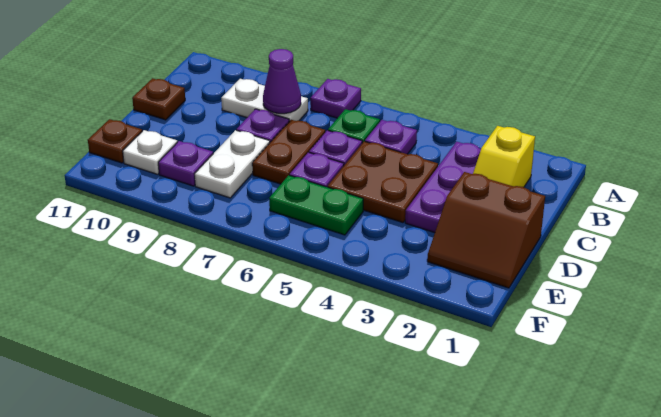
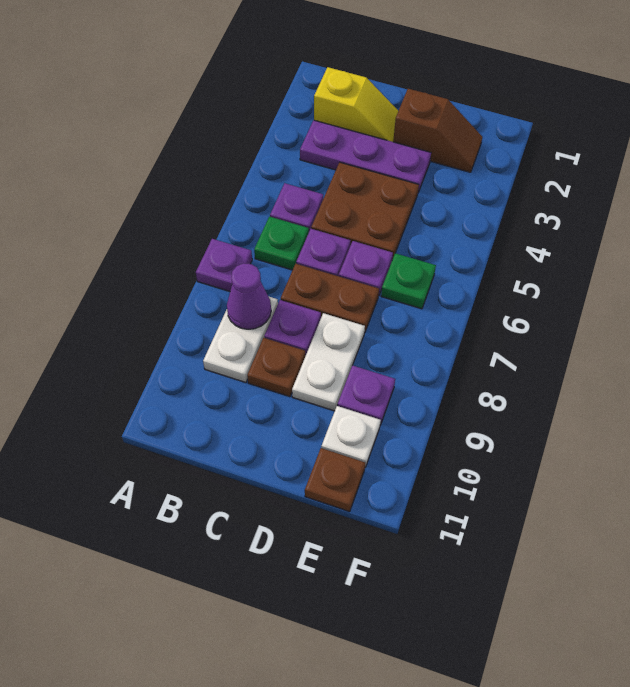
brown plate C11 level 1 -> brown plate C9 level 1
brown slope D1:E2 level 1 top D -> brown slope D2:E2 level 1 top D
white plate D8:E8 level 1 -> white plate D8:D9 level 1
green plate E5:E6 level 1 -> green plate E6 level 1

